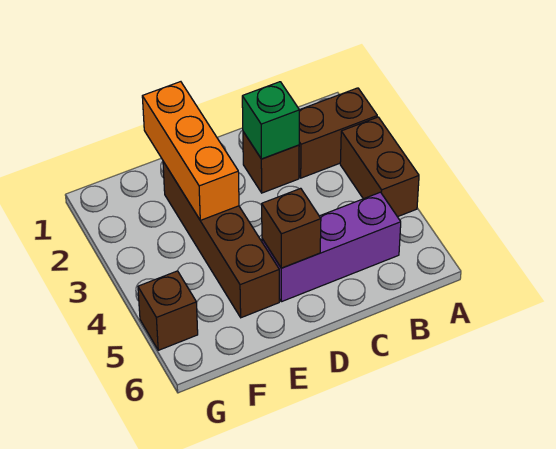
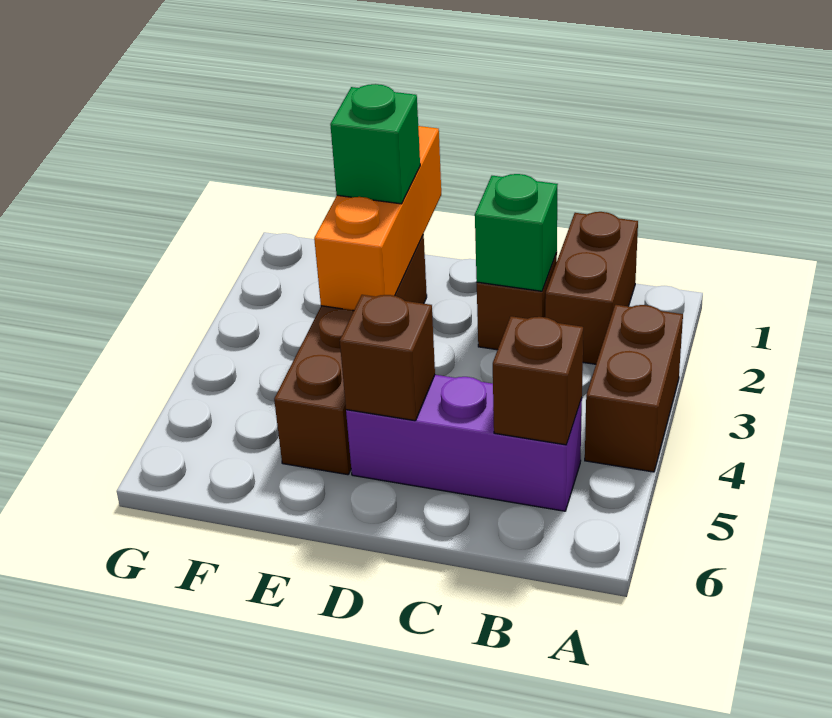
brown brick A2:B2 level 1 -> brown brick B1:B2 level 1
none -> green brick E2 level 3
brown brick G5 level 1 -> brown brick B5 level 2

